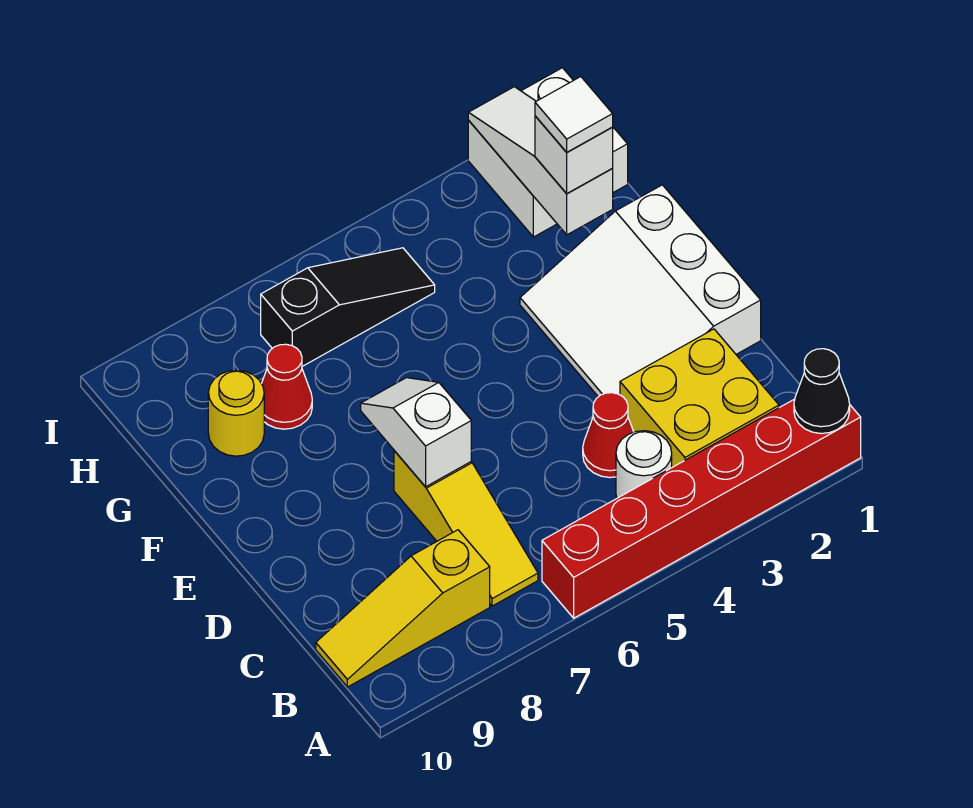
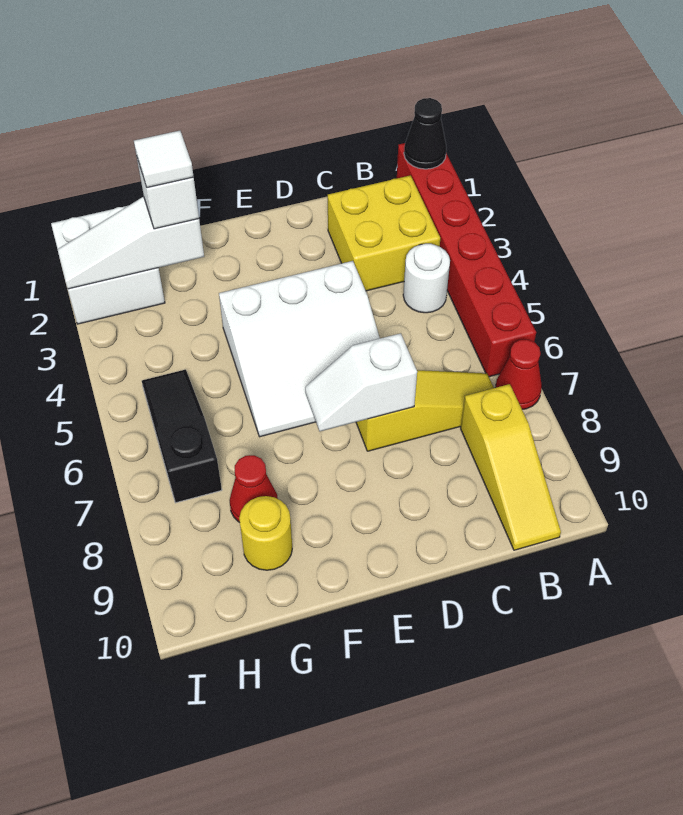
red cone C4 level 1 -> red cone A7 level 1
white slope D1:F3 level 1 top 1 -> white slope D4:F6 level 1 top 4

